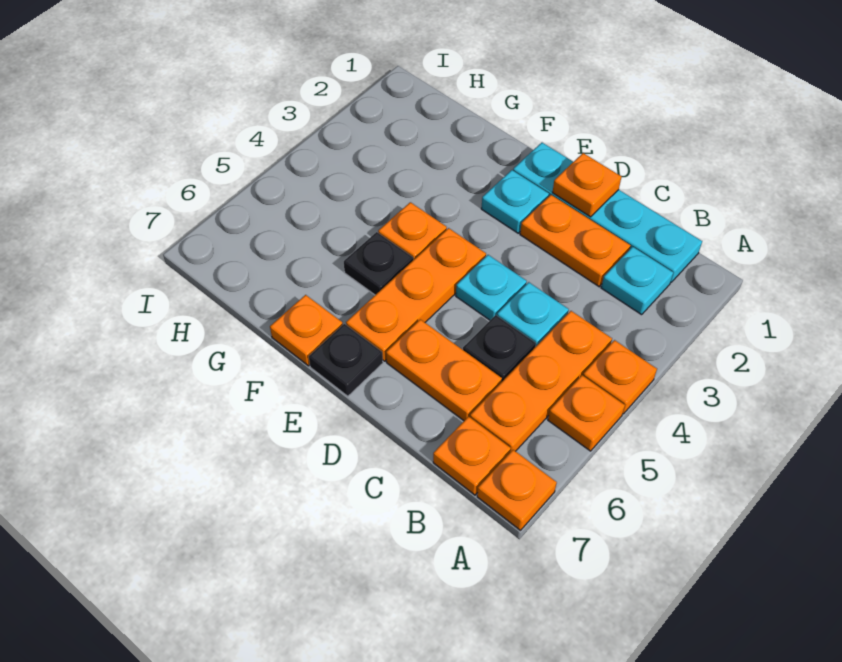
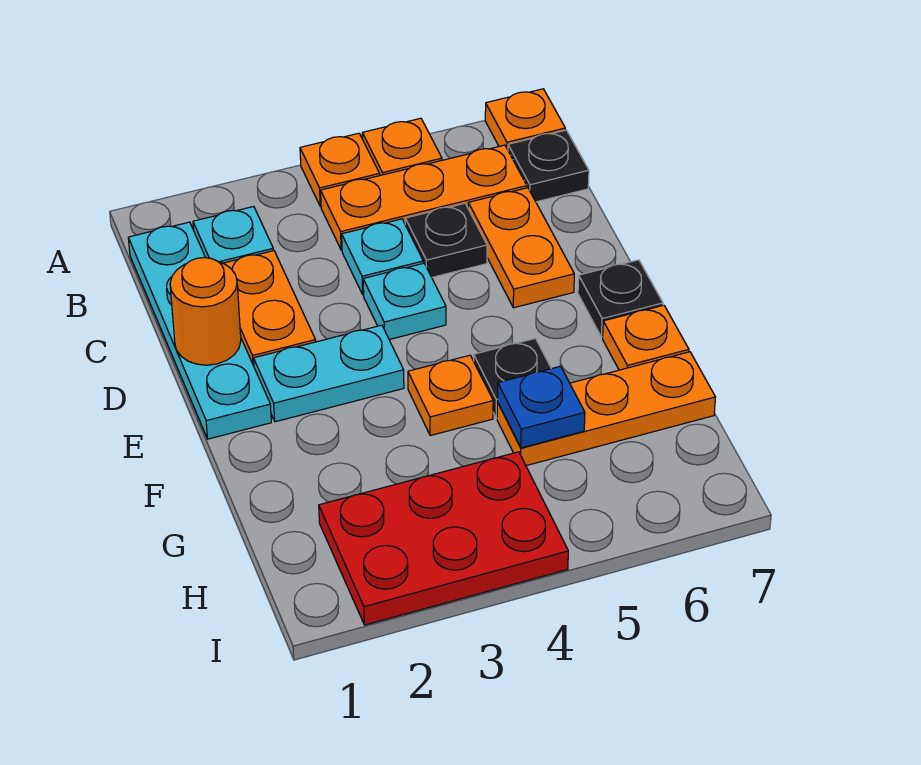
orange plate B7 level 1 -> black plate B7 level 1
orange plate D1 level 2 -> orange round brick D1 level 2
cyan plate E2 level 1 -> cyan plate E2:E3 level 1
orange plate E4:E6 level 1 -> orange plate G5:G7 level 1
none -> blue plate G5 level 2
none -> red plate H2:I4 level 1

